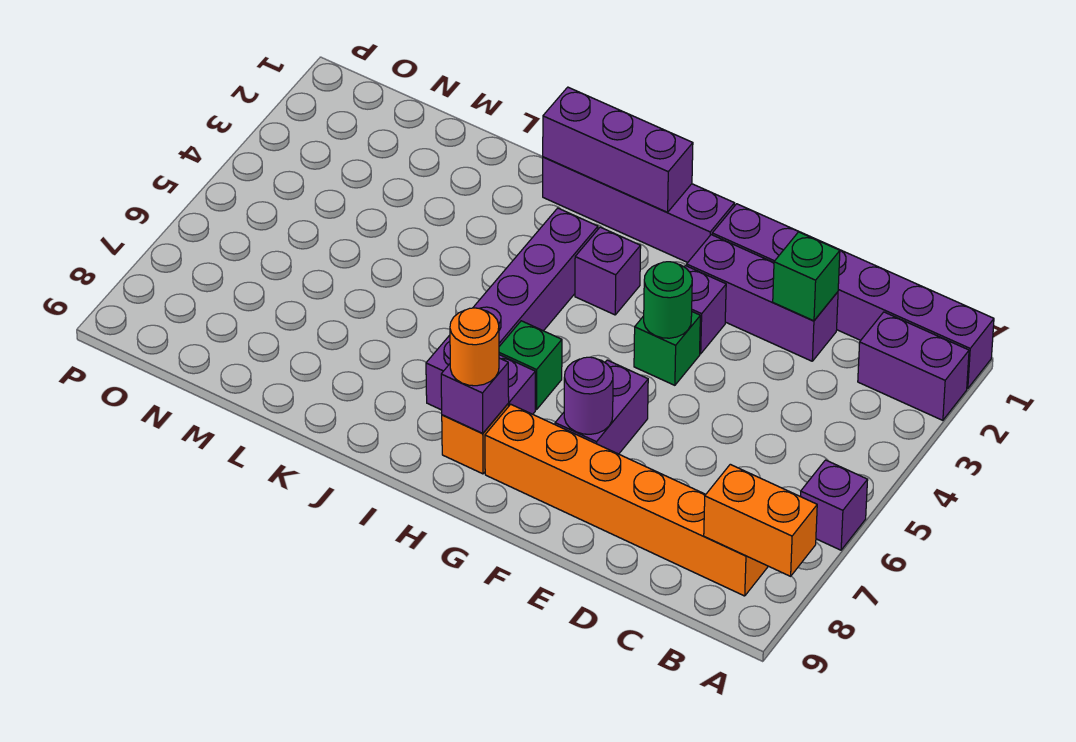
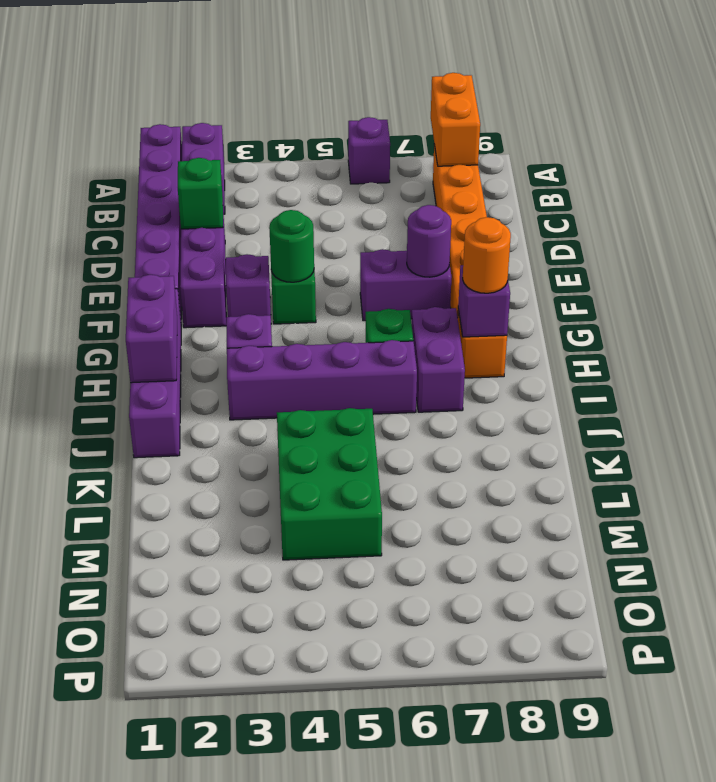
purple brick H1:J1 level 2 -> purple brick H1:I1 level 2
none -> green brick K4:M5 level 1

